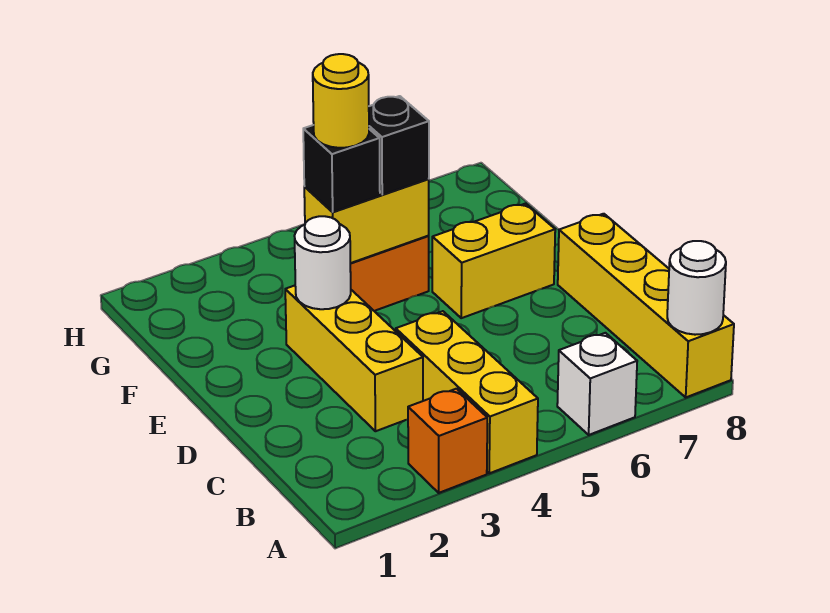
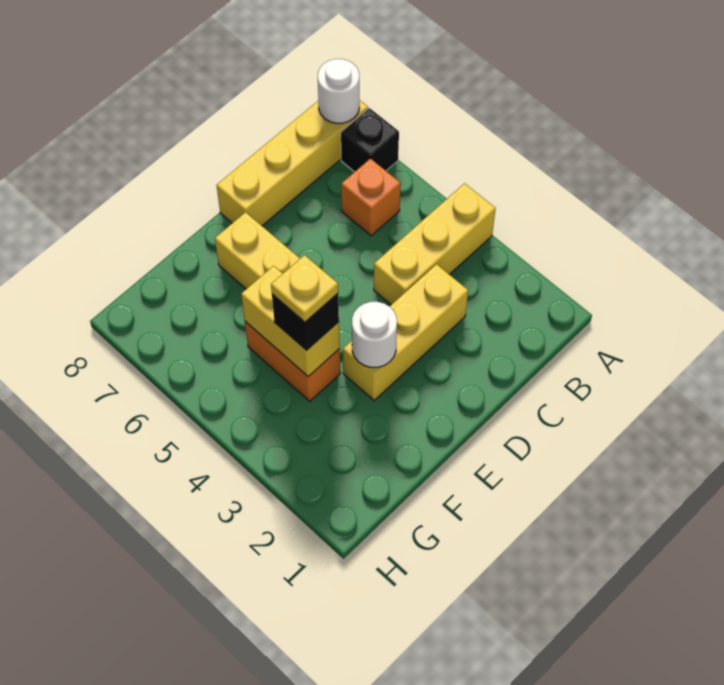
orange brick A3 level 1 -> orange brick B6 level 1
white brick A6 level 1 -> none
yellow round brick F4 level 4 -> yellow plate F4 level 4
black brick F5 level 3 -> black brick A7 level 1

